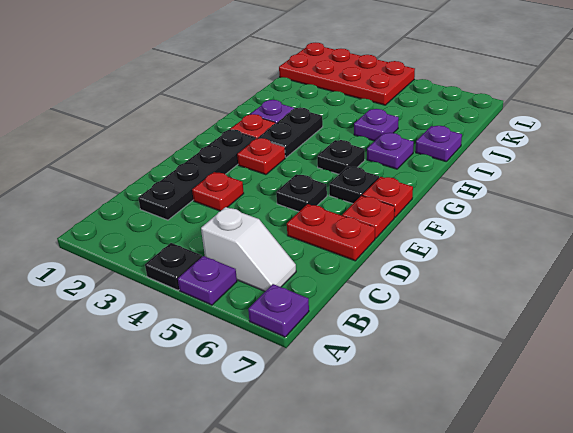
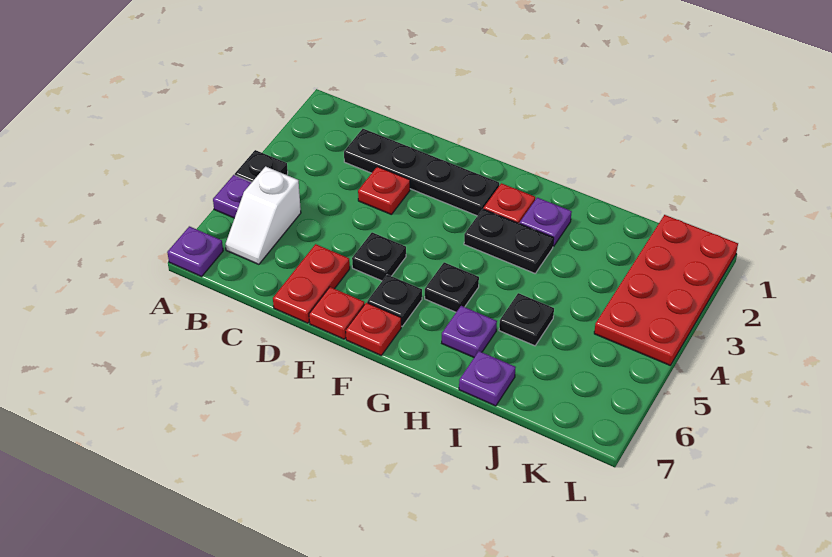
red plate F3 level 1 -> none
purple plate I5 level 1 -> black plate I5 level 1

